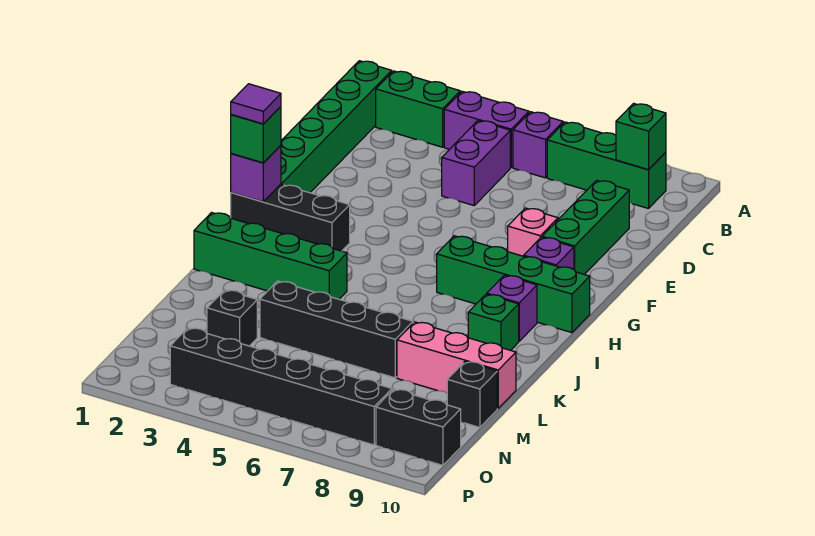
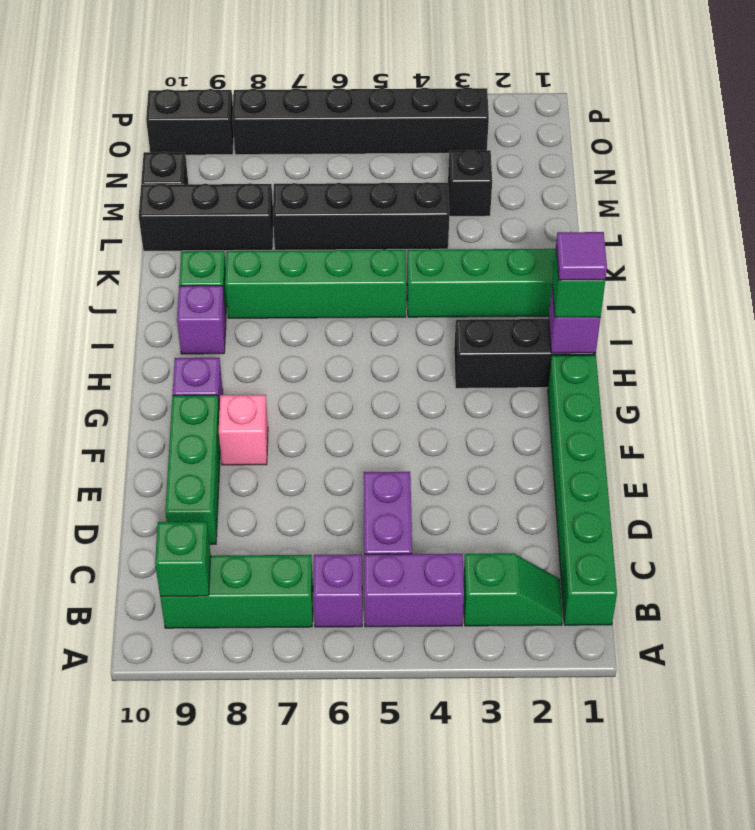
green brick B2:B3 level 1 -> green slope B2:B3 level 1 top 3
green brick H7:H10 level 1 -> green brick J5:J8 level 1
pink brick L8:L10 level 1 -> black brick L8:L10 level 1

